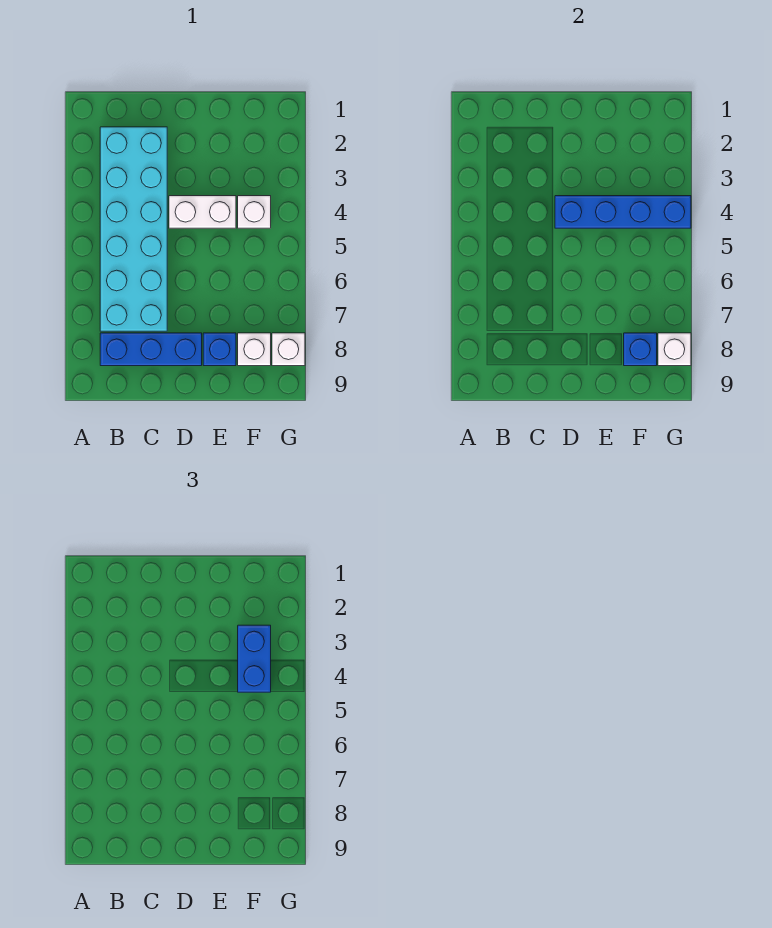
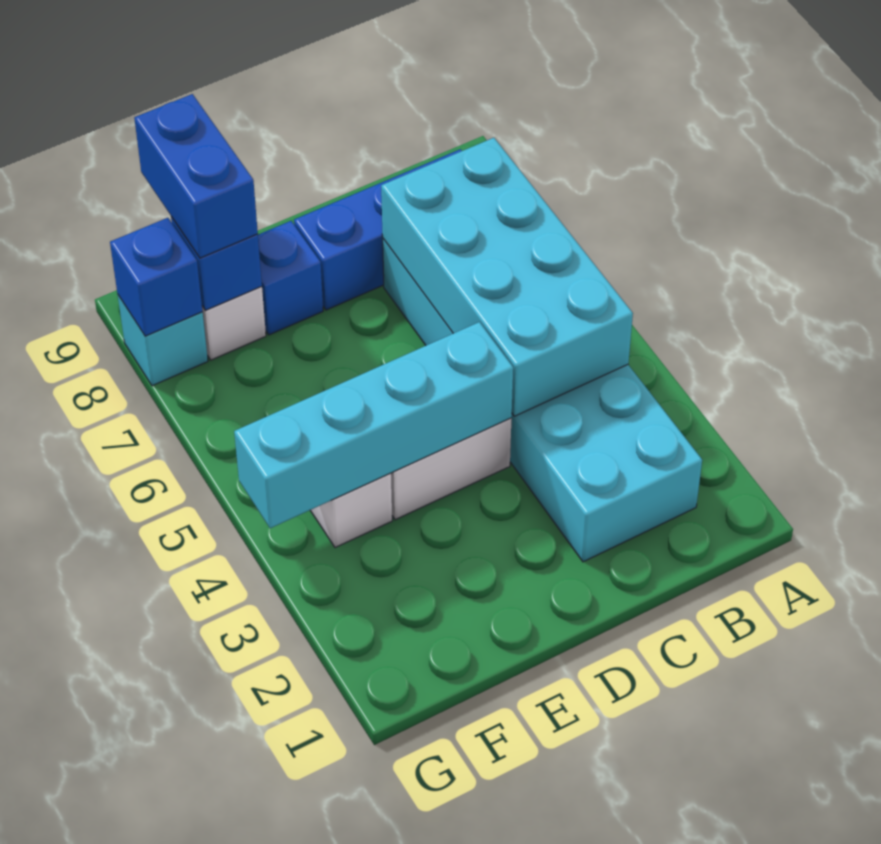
none -> cyan brick B4:C7 level 2
blue brick D4:G4 level 2 -> cyan brick D4:G4 level 2
blue brick F3:F4 level 3 -> blue brick F8:F9 level 3
white brick G8 level 1 -> cyan brick G8 level 1
white brick G8 level 2 -> blue brick G8 level 2

